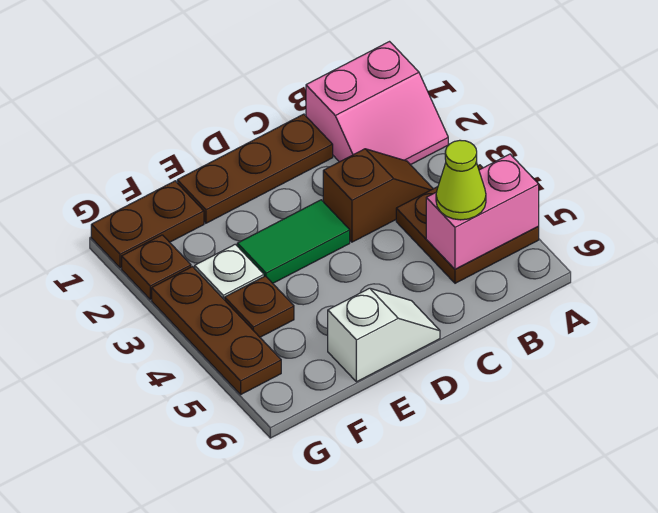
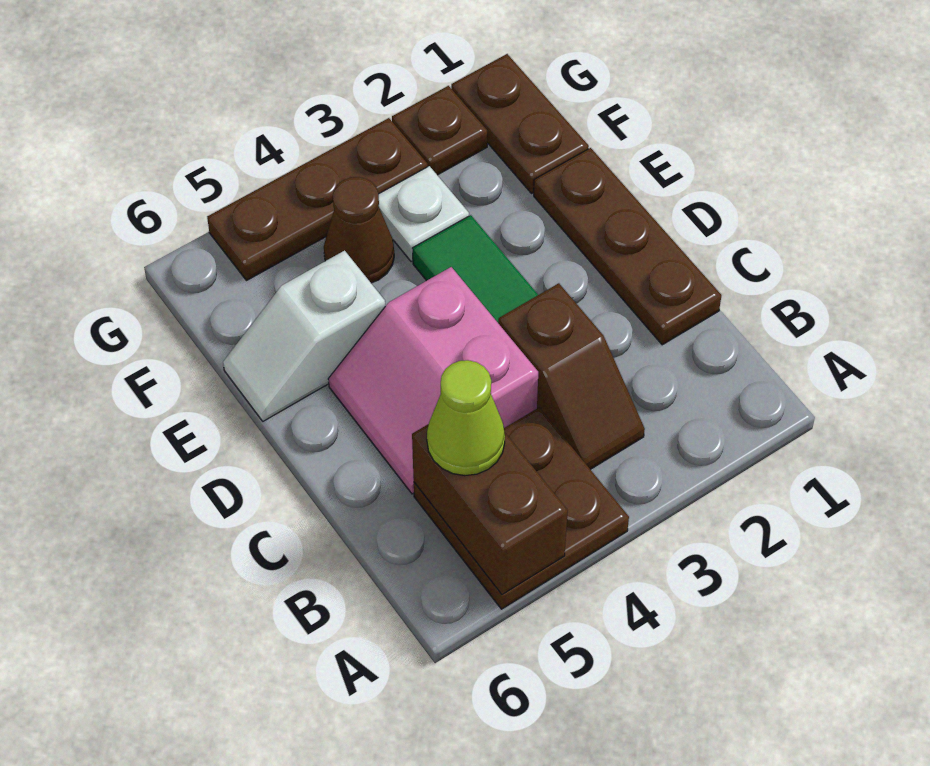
pink slope A1:B2 level 1 top 1 -> pink slope C4:D5 level 1 top 4
pink brick A5:B5 level 2 -> brown brick A5:B5 level 2
white slope D6:E6 level 1 top E -> white slope E5:E6 level 1 top 5
brown plate F4 level 1 -> brown cone F4 level 1

